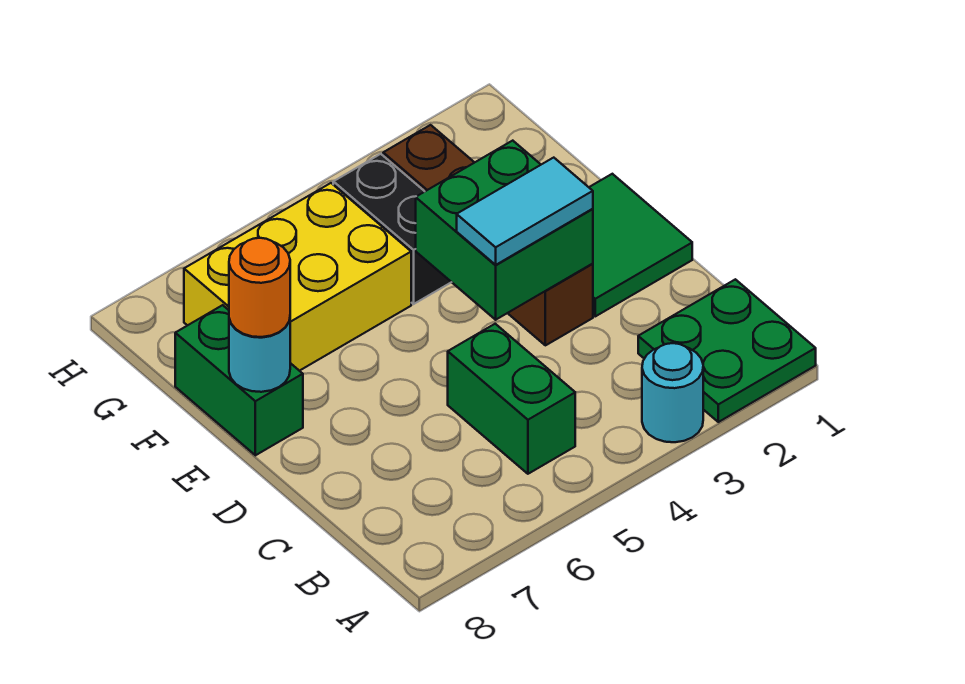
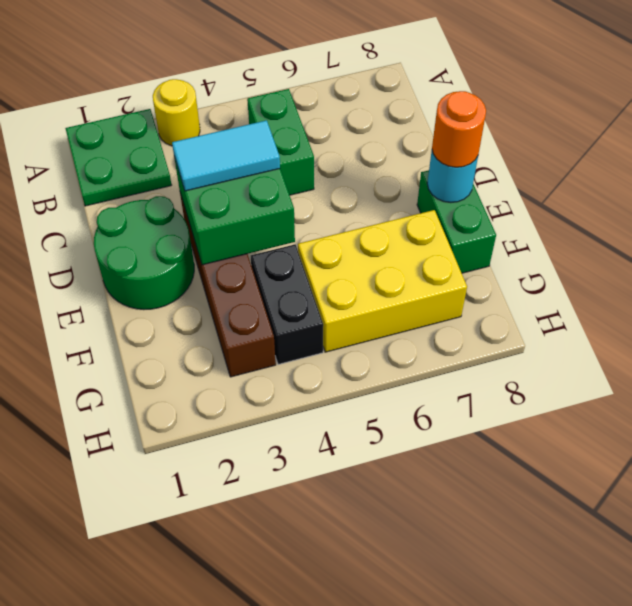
cyan round brick A3 level 1 -> yellow round brick A3 level 1
green tile D1:E2 level 1 -> green round brick D1:E2 level 1

